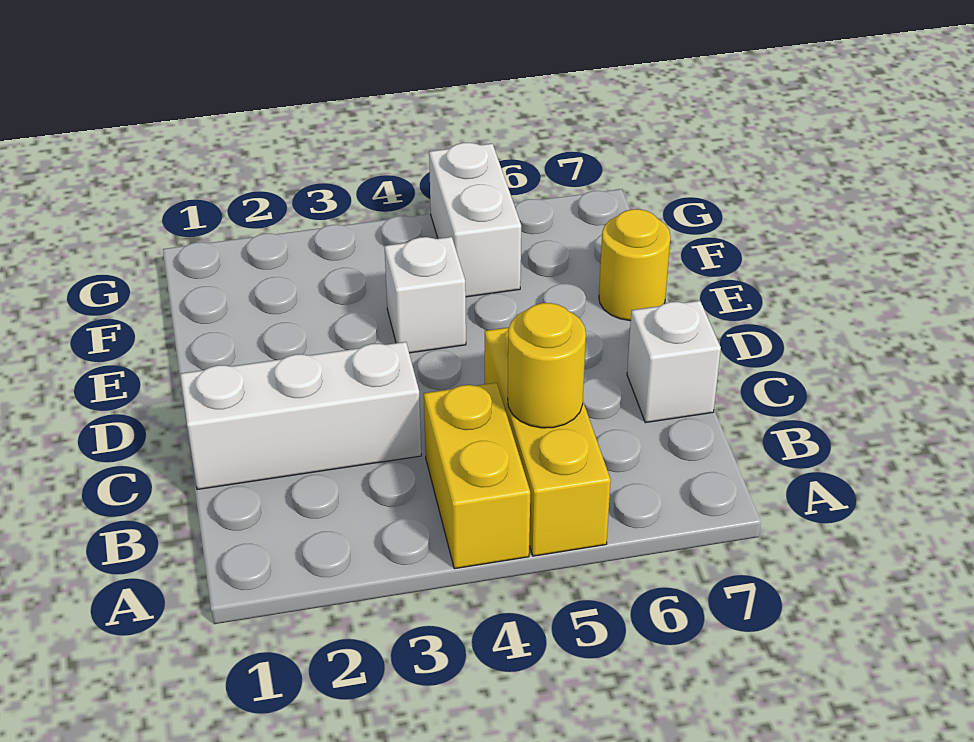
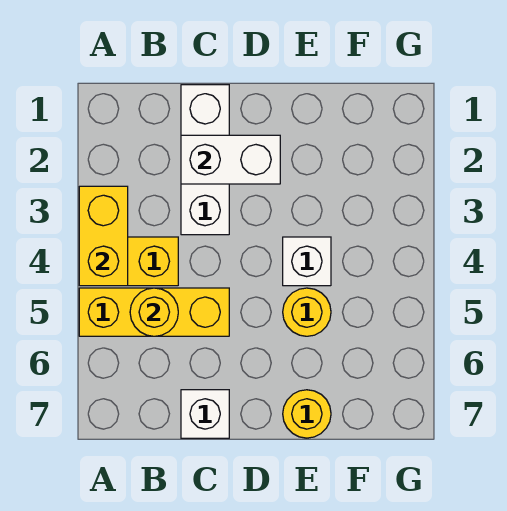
none -> yellow brick A3:A4 level 2
none -> yellow round brick E5 level 1
white brick F5:G5 level 1 -> white brick C2:D2 level 2

